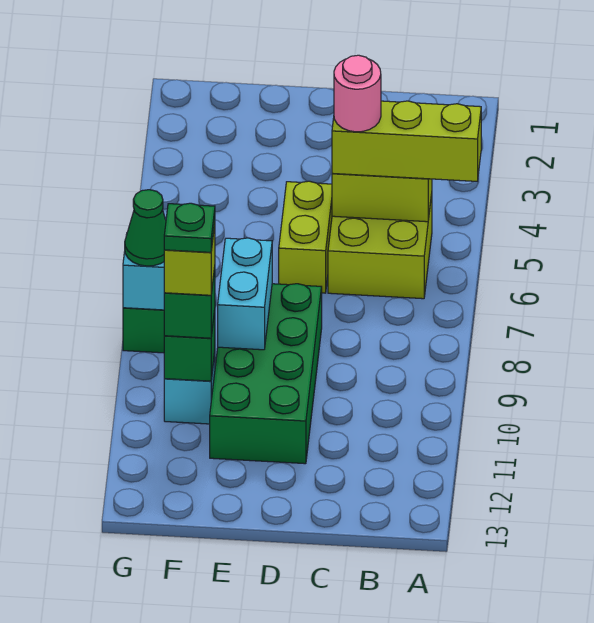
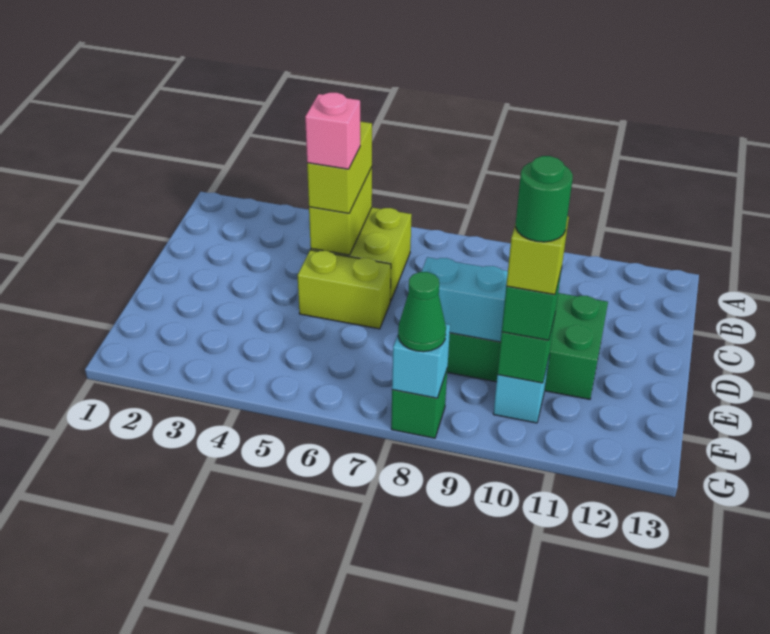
lime brick A5:C5 level 3 -> lime brick B5:C5 level 3
pink round brick C5 level 4 -> pink brick C5 level 4
green plate F10 level 5 -> green round brick F10 level 5

